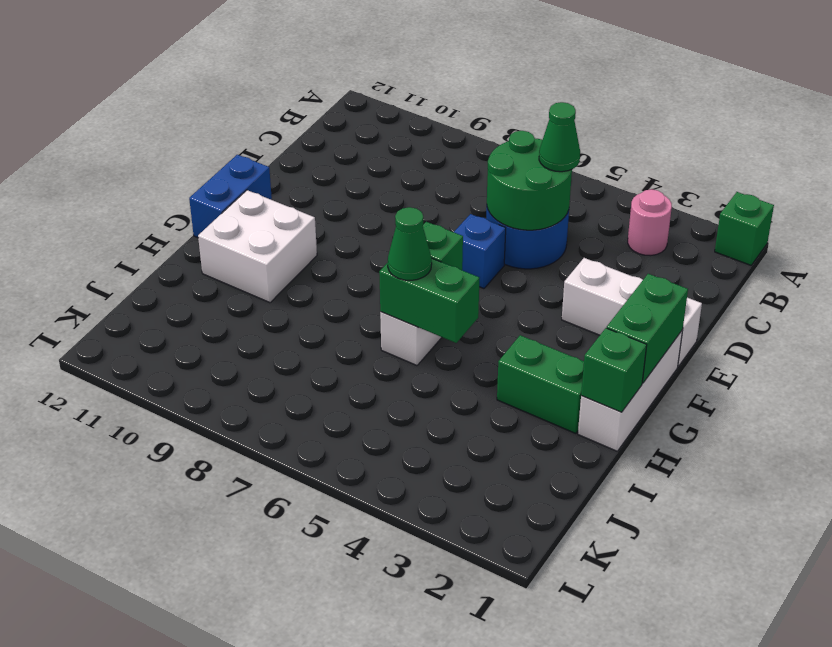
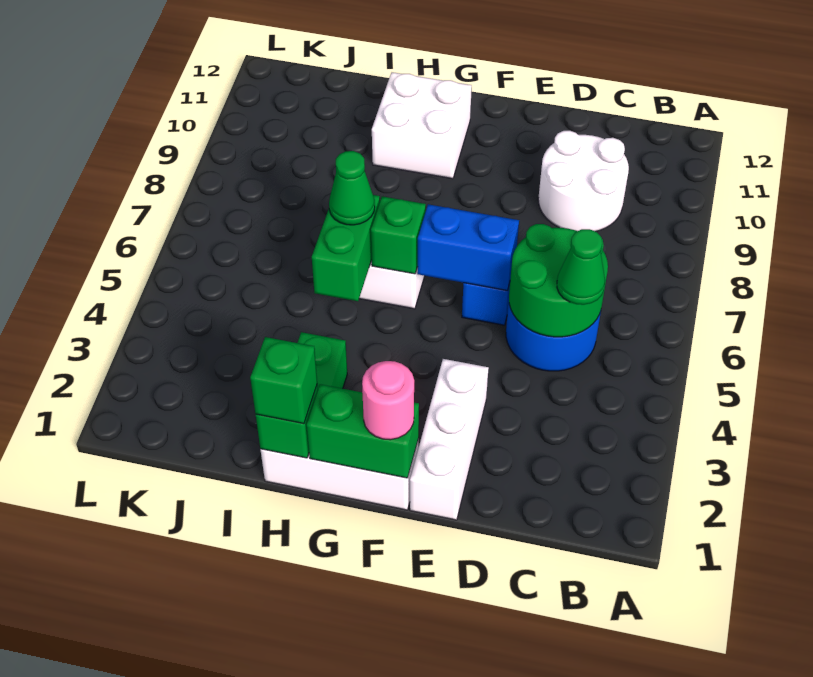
green brick A1 level 1 -> green brick H1 level 3
pink round brick B3 level 1 -> pink round brick F1 level 3
none -> white round brick C9:D10 level 1
blue brick F12:G12 level 1 -> blue brick E6:F6 level 2

